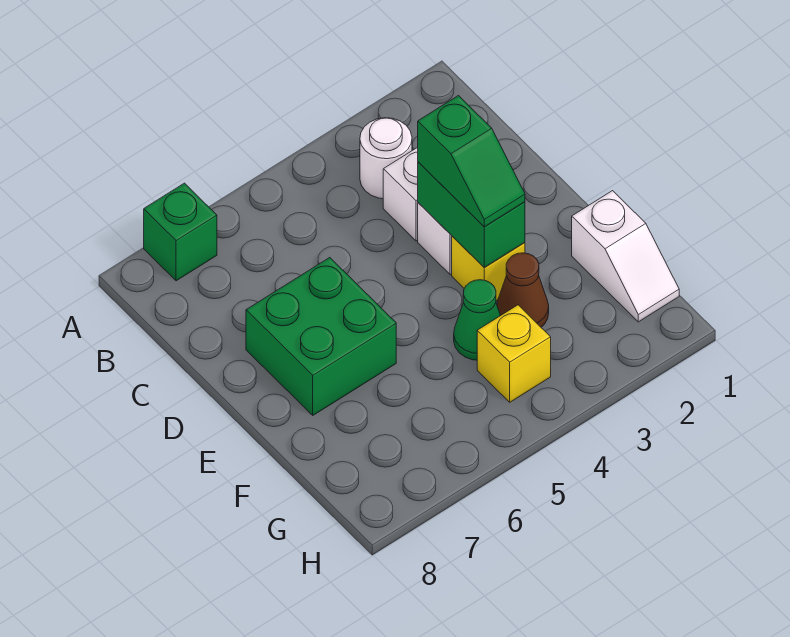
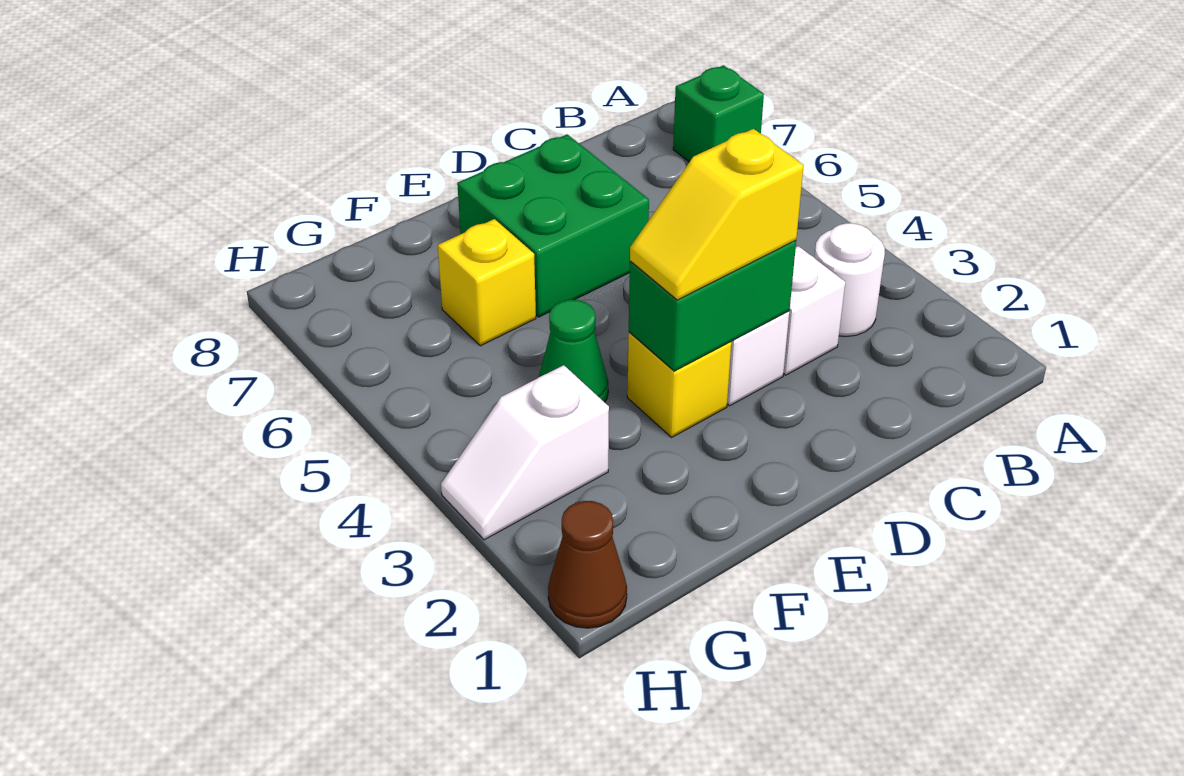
green slope D3:E3 level 3 top D -> yellow slope D3:E3 level 3 top D
white slope F1:G1 level 1 top F -> white slope G3:H3 level 1 top G
brown cone F3 level 1 -> brown cone H1 level 1
yellow brick G4 level 1 -> yellow brick F6 level 1

